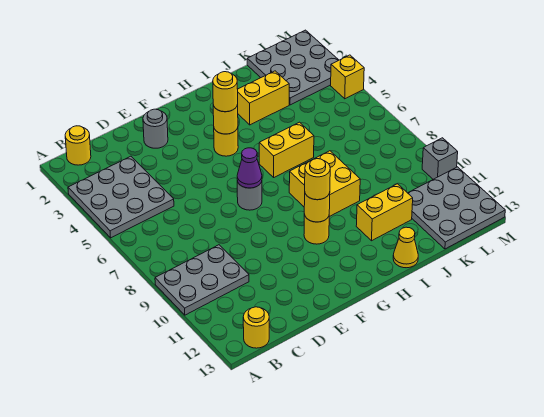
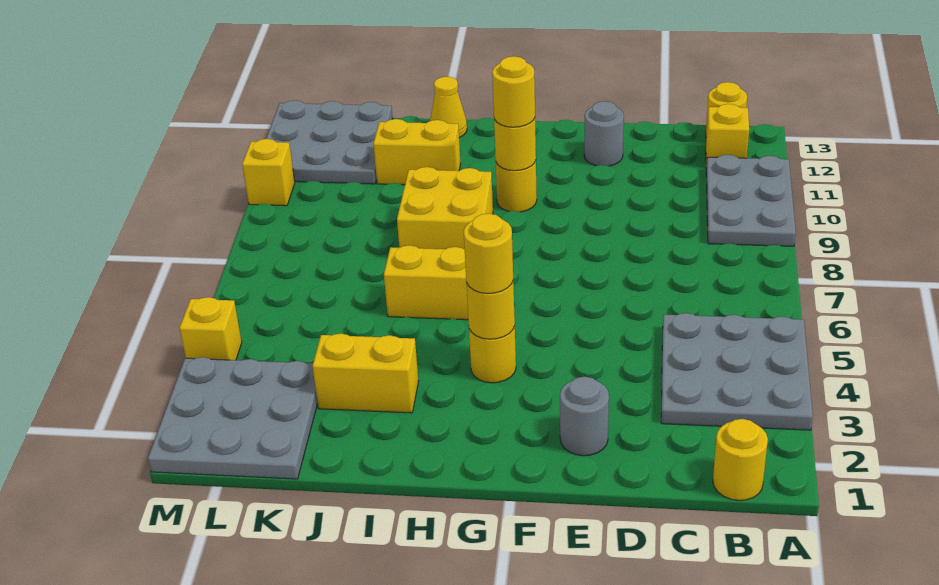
grey plate A9:C10 level 1 -> grey plate A9:B11 level 1
none -> yellow brick B12 level 1
grey round brick F7 level 1 -> grey round brick E12 level 1
purple cone F7 level 2 -> none
grey brick M10 level 1 -> yellow brick M10 level 1

